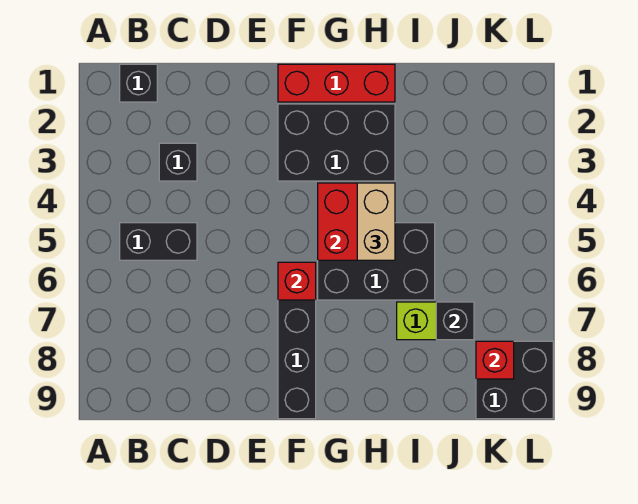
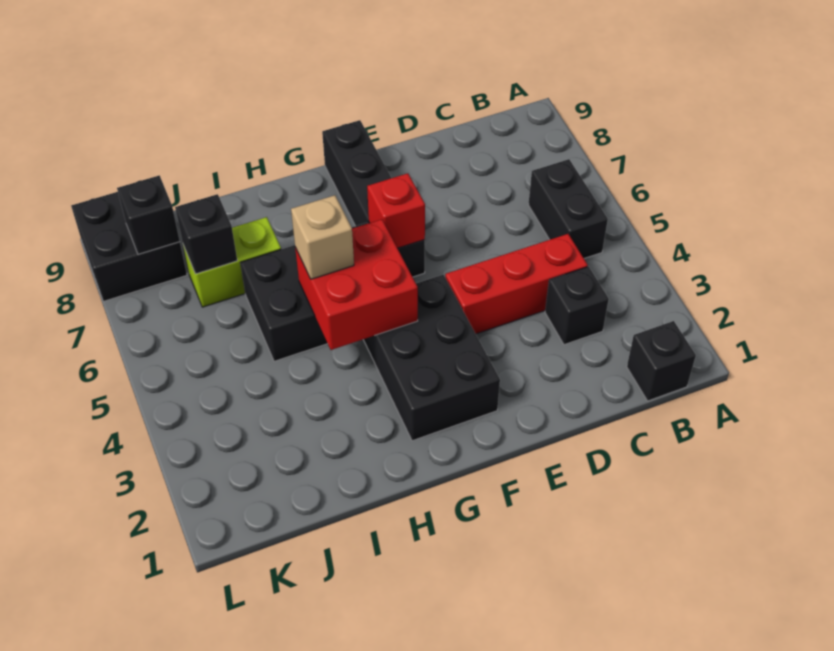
black brick B5:C5 level 1 -> black brick B5:B6 level 1
red brick F1:H1 level 1 -> red brick C4:E4 level 1
black brick F2:H3 level 1 -> black brick F2:G4 level 1
tan brick H4:H5 level 3 -> tan brick H5 level 3
red brick K8 level 2 -> black brick K8 level 2

